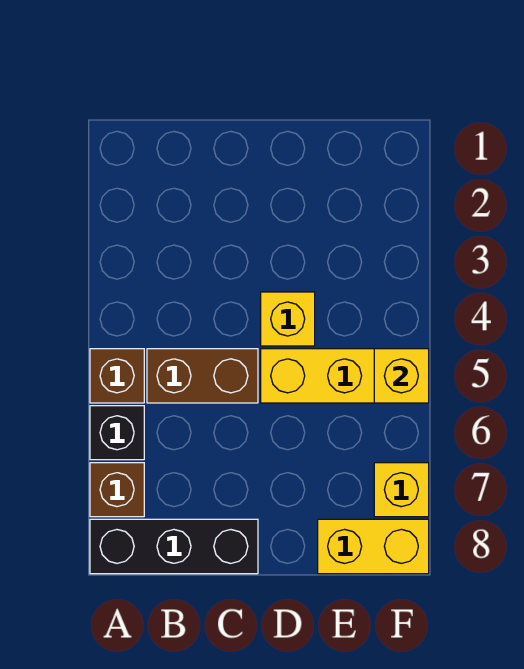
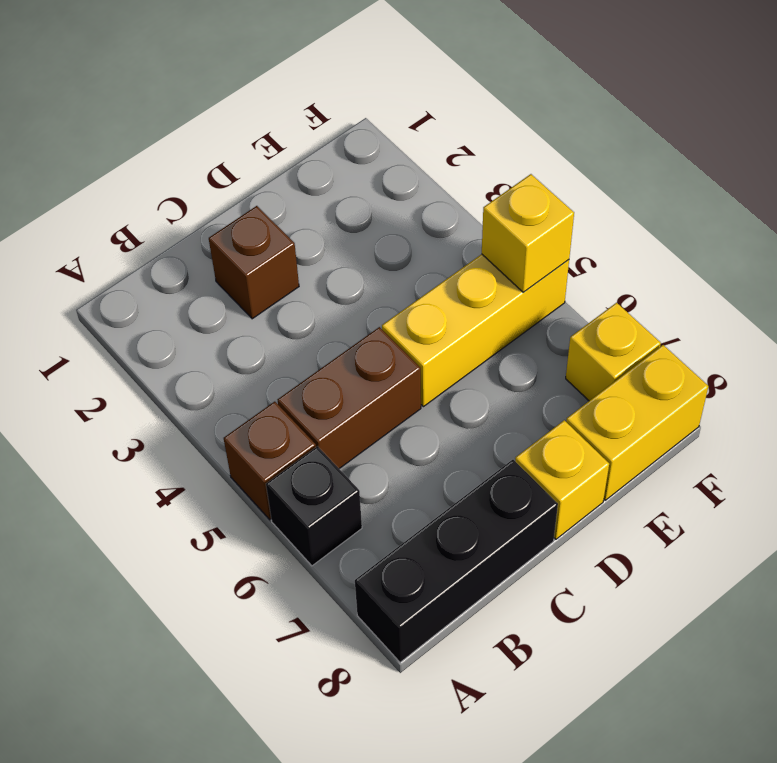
brown brick A7 level 1 -> brown brick C2 level 1
yellow brick D4 level 1 -> yellow brick D8 level 1

